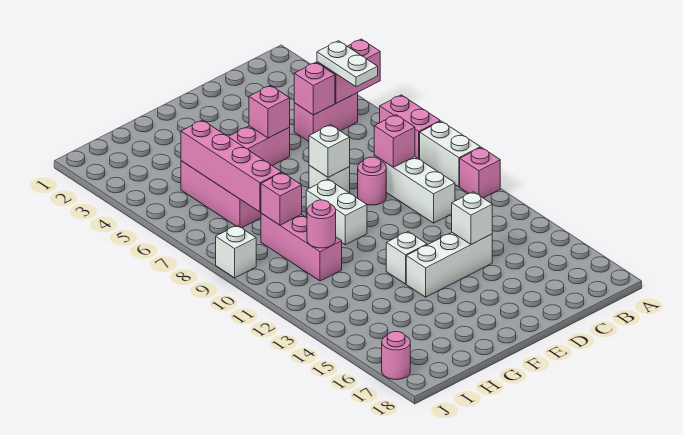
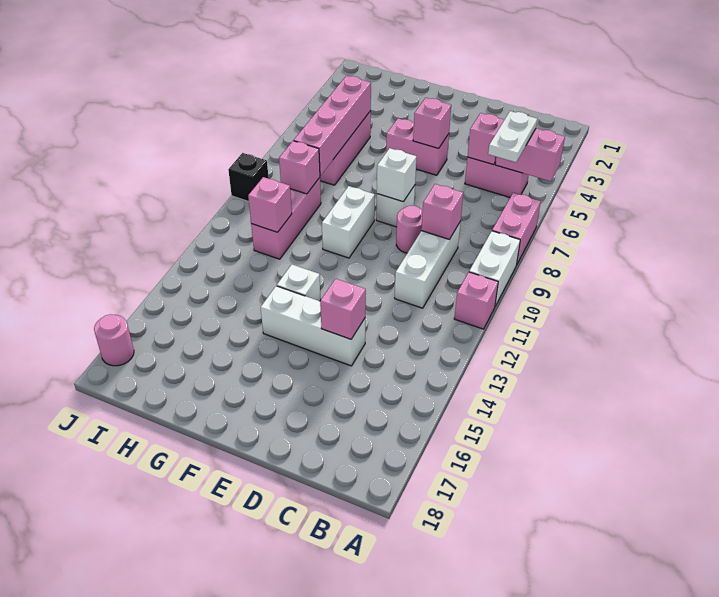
white brick D14 level 2 -> pink brick D14 level 2
pink round brick H11 level 2 -> pink brick H11 level 2
white brick J9 level 1 -> black brick J9 level 1

